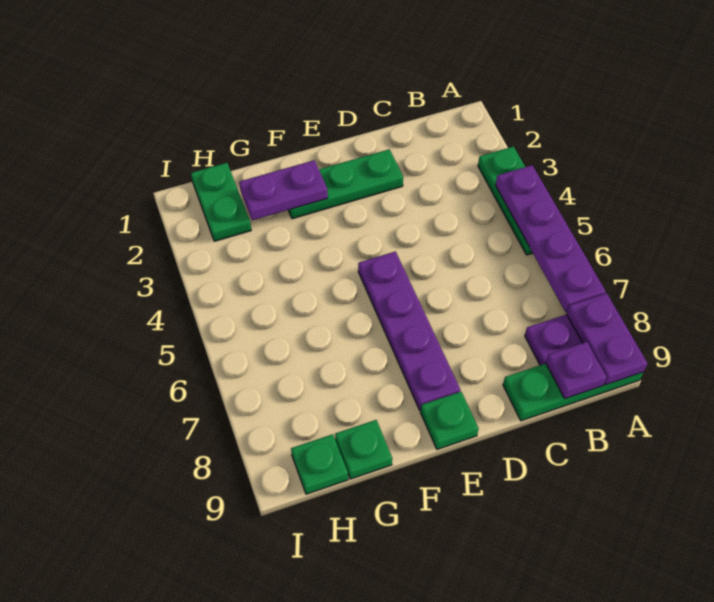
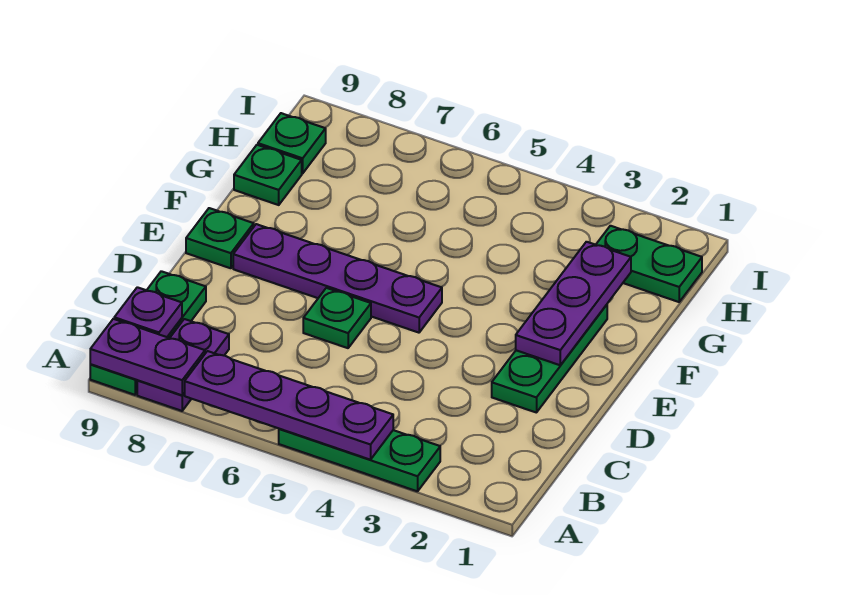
none -> green plate D6 level 1
purple plate F2:G2 level 2 -> purple plate E2:G2 level 2

